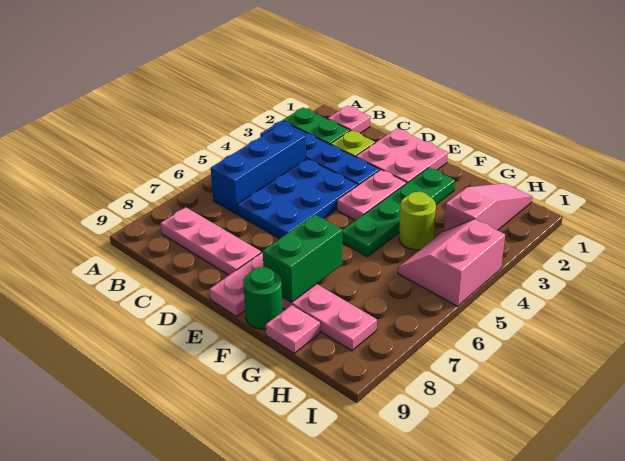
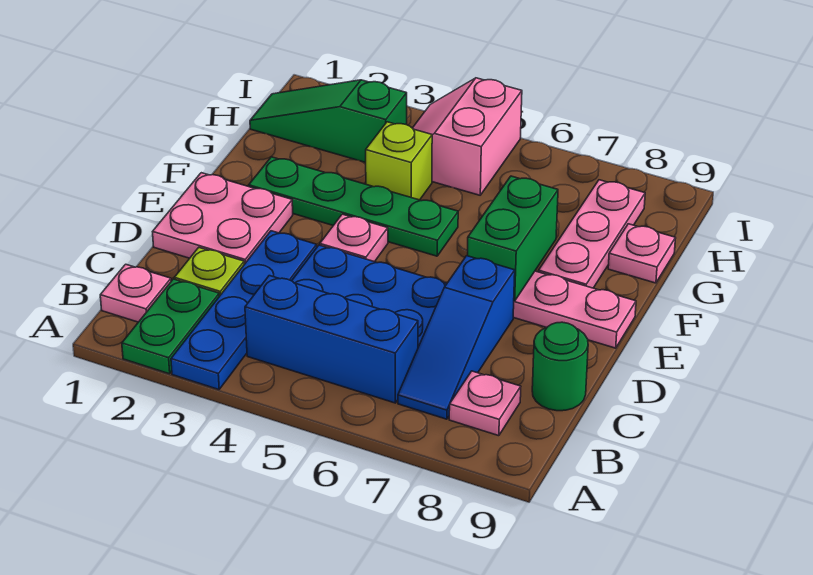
none -> blue slope B7:D7 level 1 top D
pink plate B8:D8 level 1 -> pink plate B8 level 1
pink plate E3:E4 level 1 -> pink plate E4 level 1
green brick F7:F8 level 2 -> green brick E7:F7 level 2
green round brick F9 level 1 -> green round brick C9 level 1
lime round brick G4 level 1 -> lime brick G4 level 1
pink slope H1:H3 level 1 top 3 -> green slope H1:H3 level 1 top 3
pink slope H4:I5 level 1 top I -> pink slope H4:I5 level 1 top 5

